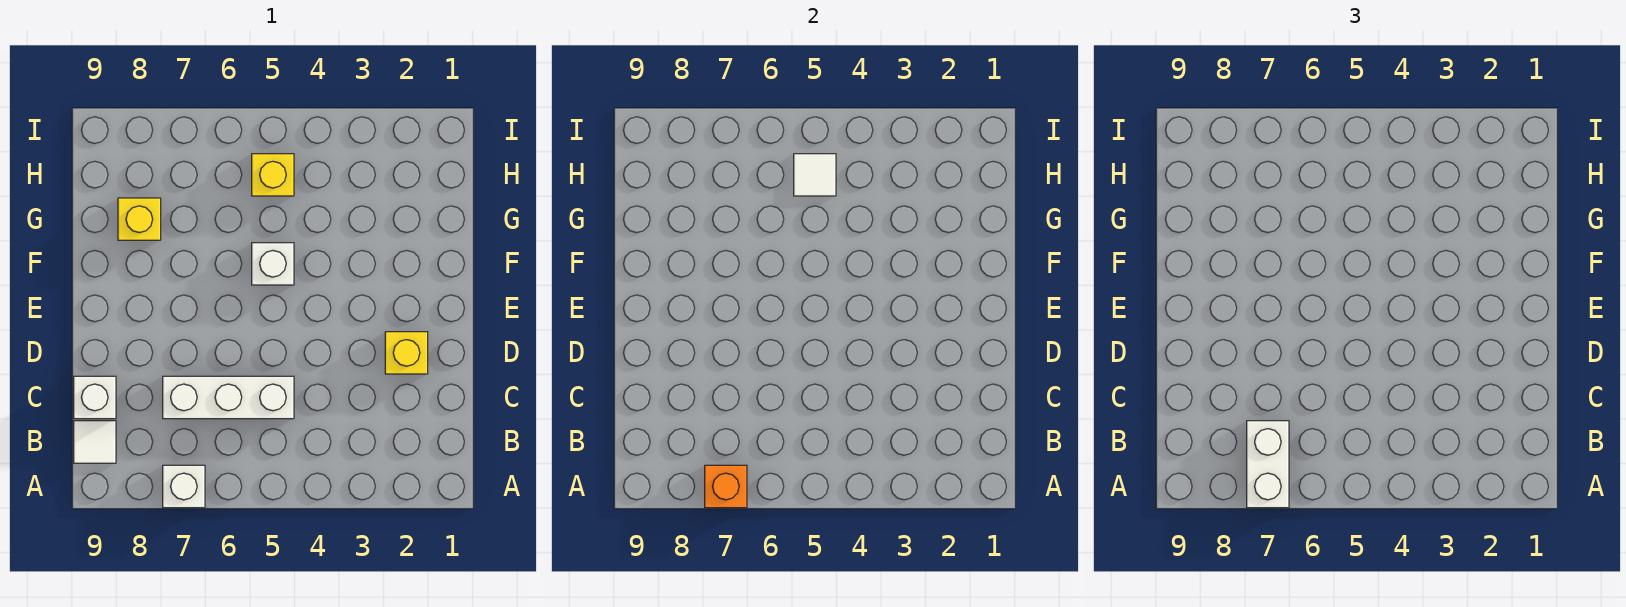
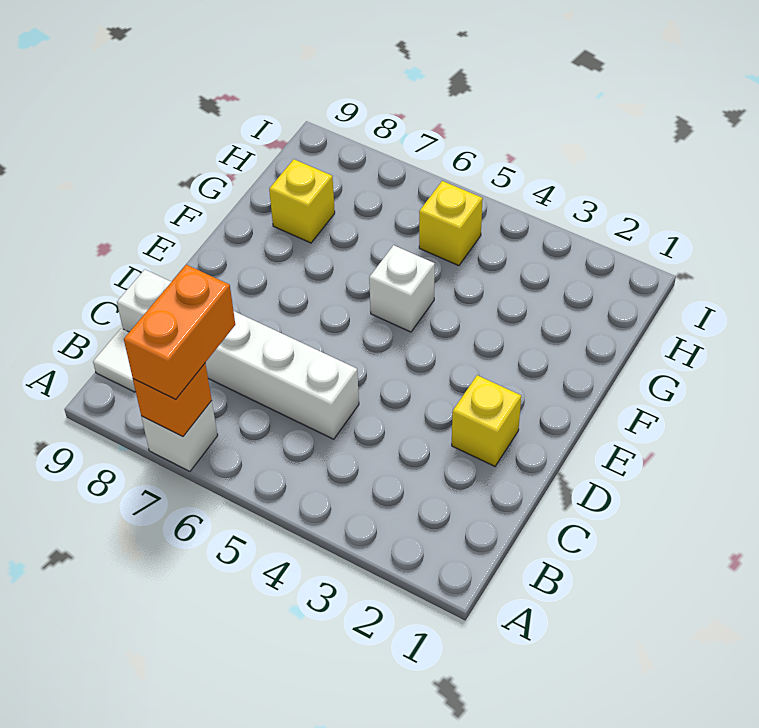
white brick A7:B7 level 3 -> orange brick A7:B7 level 3
white tile H5 level 2 -> none

